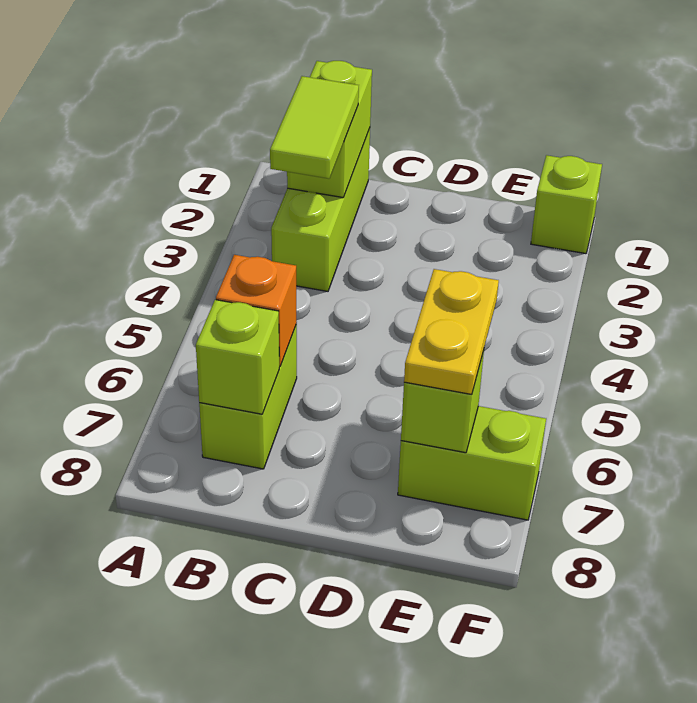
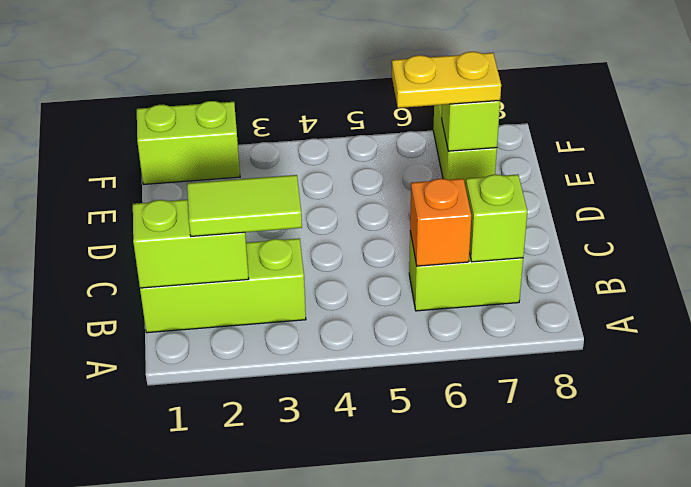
lime brick F1 level 1 -> lime brick F1:F2 level 1

